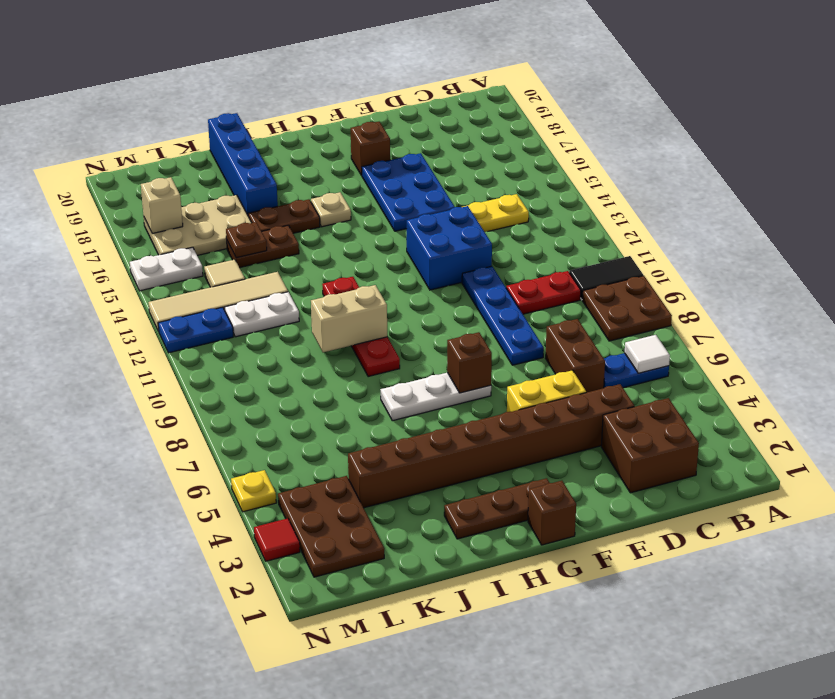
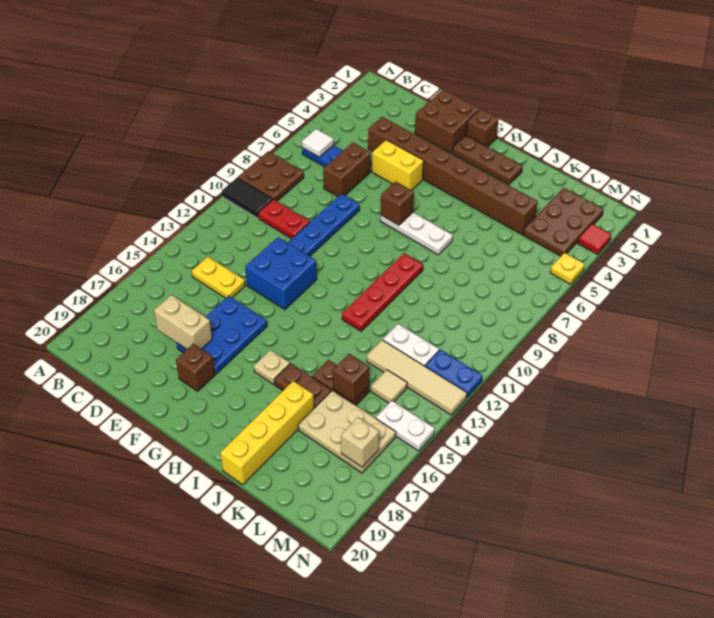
brown brick C2:D3 level 1 -> brown brick E1:F2 level 1
tan brick I10:J10 level 2 -> tan brick D17:E17 level 2
blue brick J17:J20 level 1 -> yellow brick J17:J20 level 1
brown plate K15 level 2 -> brown brick K15 level 2

